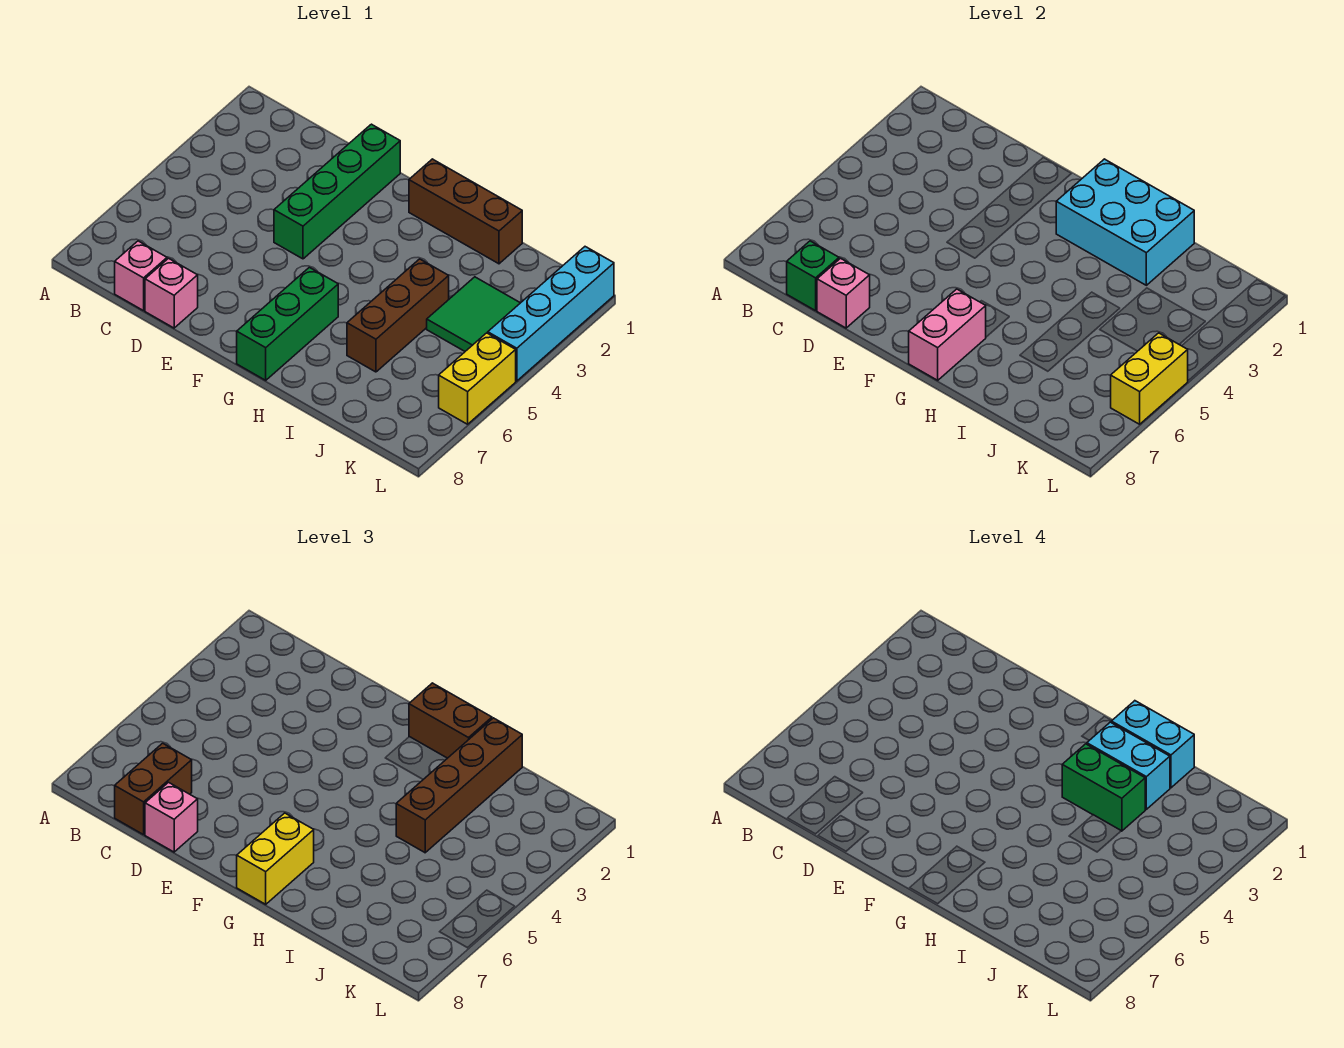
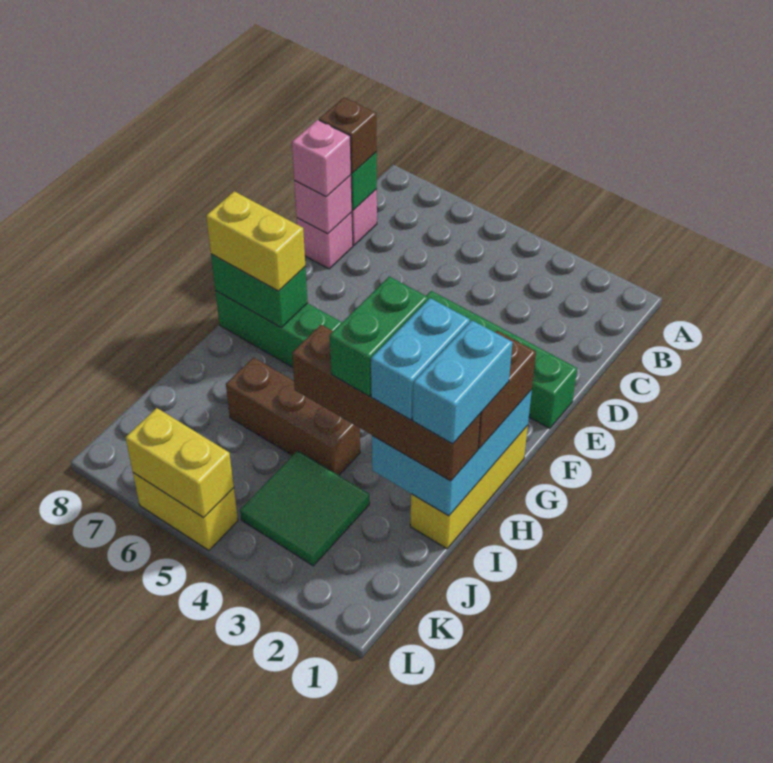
brown brick C7:C8 level 3 -> brown brick C8 level 3
brown brick G1:I1 level 1 -> yellow brick G1:I1 level 1
pink brick G7:G8 level 2 -> green brick G7:G8 level 2
cyan brick L1:L4 level 1 -> none

